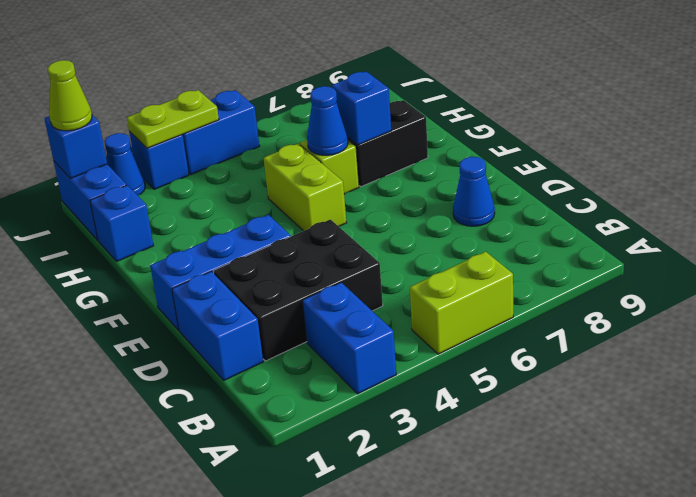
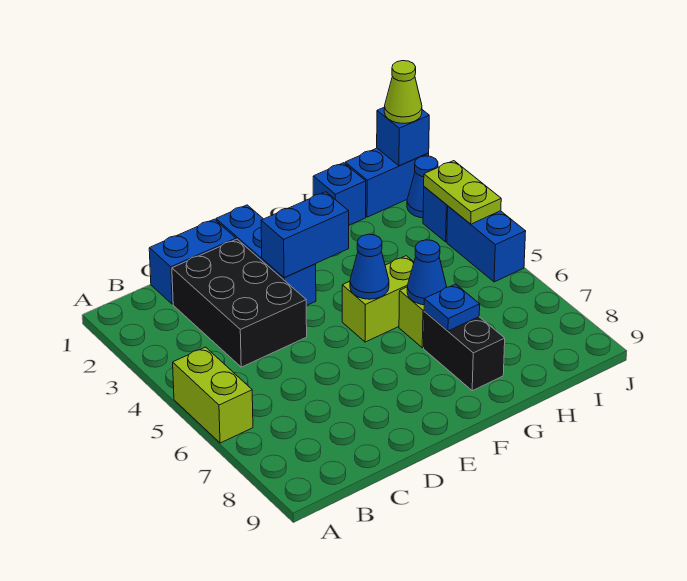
blue brick A3:B3 level 1 -> blue brick E3:F3 level 2
blue cone D8 level 1 -> blue cone F5 level 2
blue brick G7 level 2 -> blue plate G7 level 2

